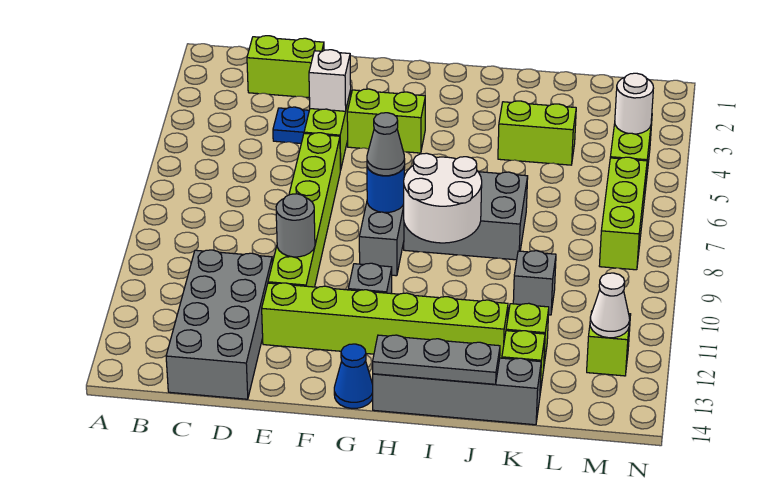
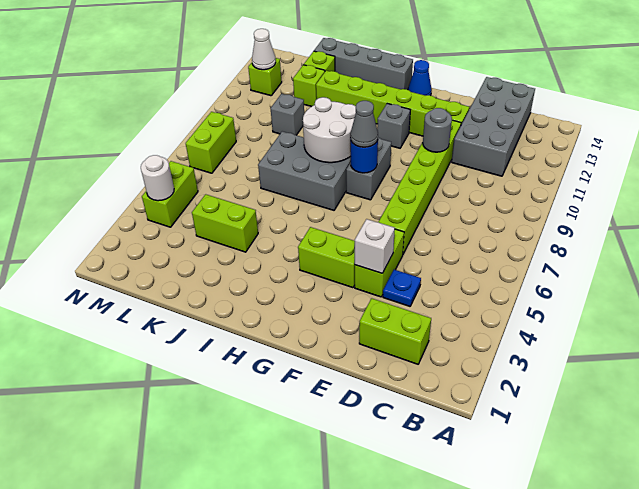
grey plate H14:J14 level 2 -> none
lime brick M6:M8 level 1 -> lime brick M7:M8 level 1

